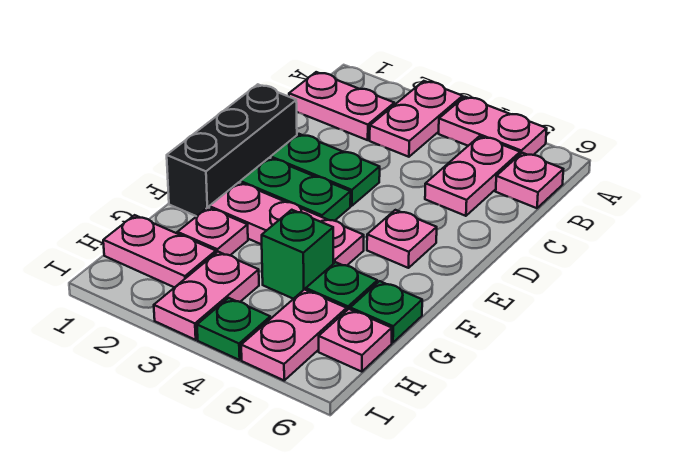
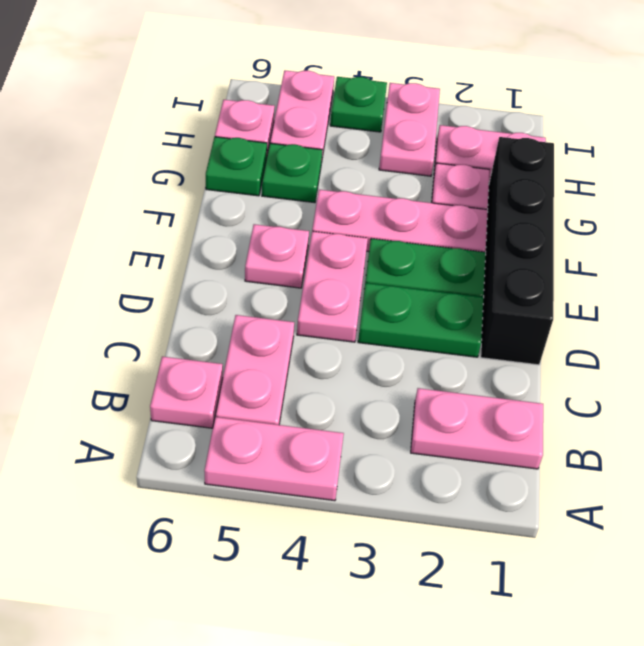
pink plate A3:B3 level 1 -> pink plate D4:E4 level 1
black brick D1:F1 level 1 -> black brick D1:G1 level 1
green brick G4 level 1 -> none

